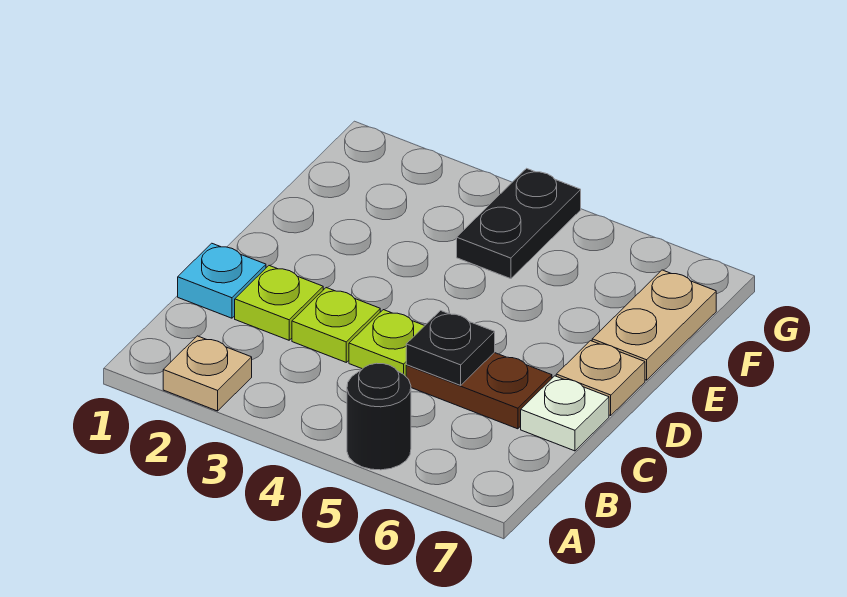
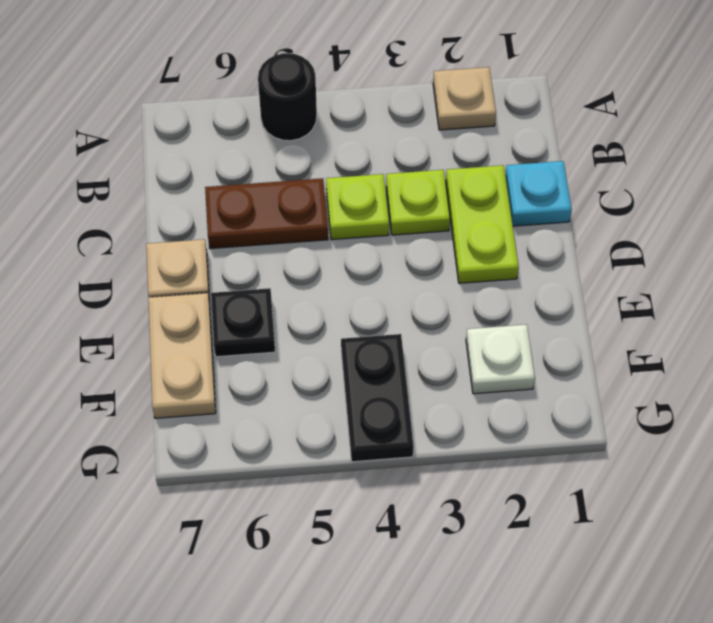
lime plate C2 level 1 -> lime plate C2:D2 level 1
black plate C5 level 2 -> black plate E6 level 1
white plate C7 level 1 -> white plate F2 level 1

